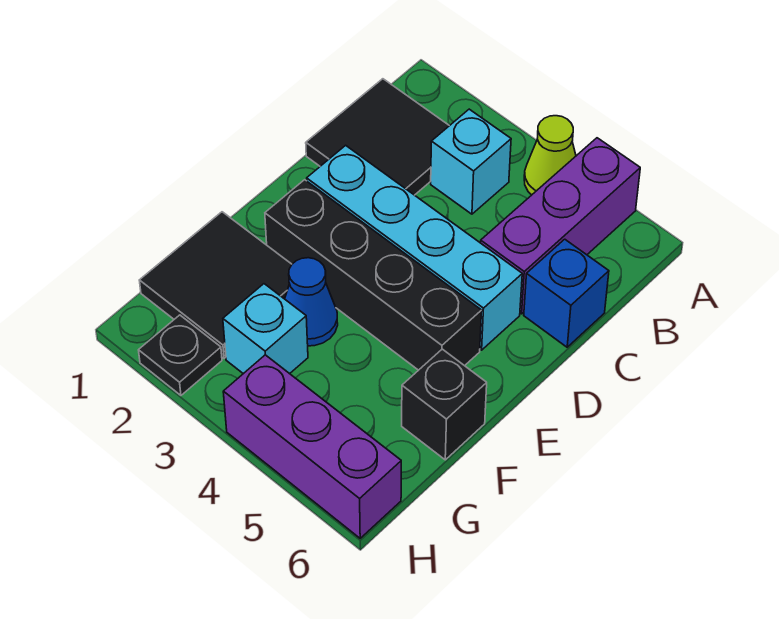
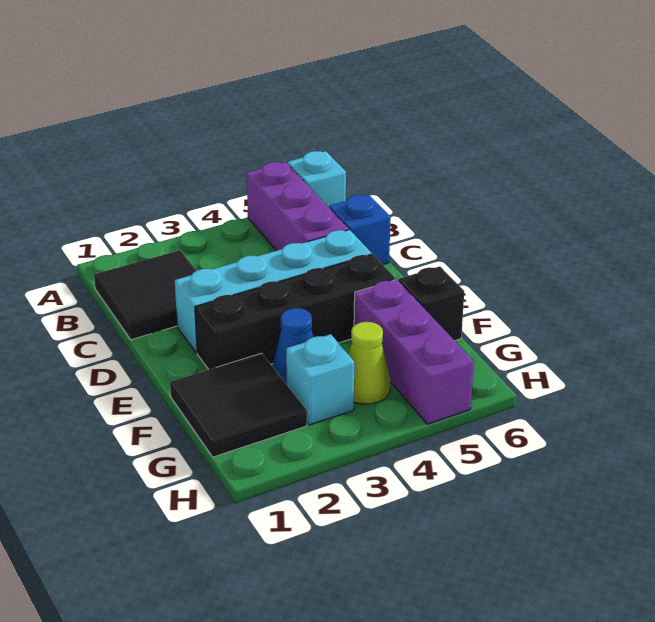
lime cone A4 level 1 -> lime cone G4 level 1
cyan brick B3 level 1 -> cyan brick A6 level 1
black plate H2 level 1 -> none
purple brick H4:H6 level 1 -> purple brick F5:H5 level 1

